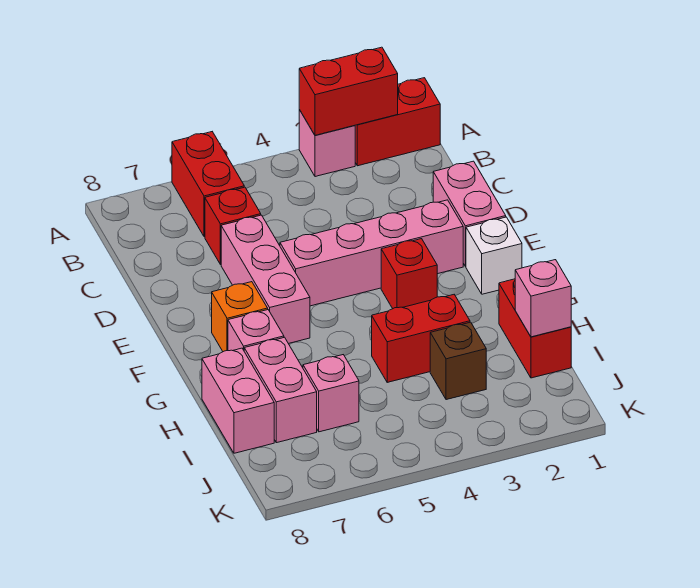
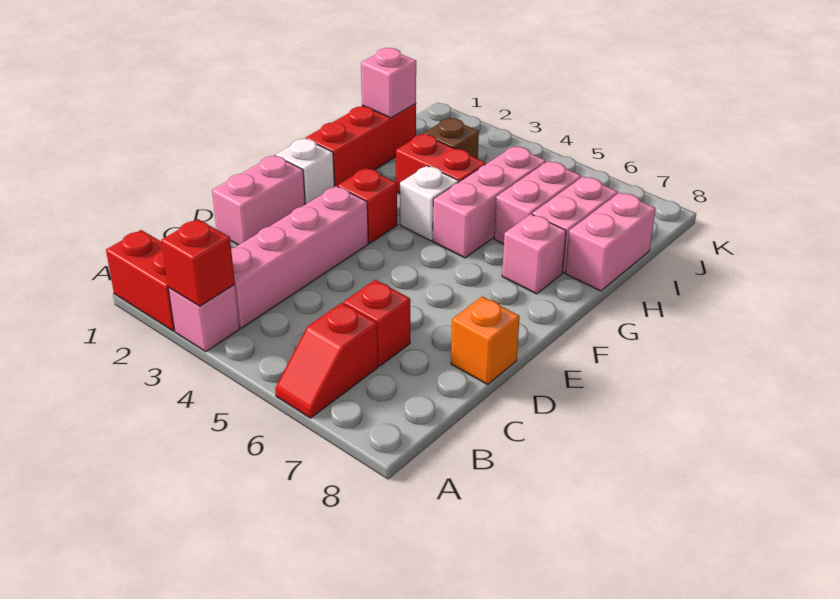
red brick A2:A3 level 2 -> red brick A3 level 2
red brick A6:B6 level 1 -> red slope A6:B6 level 1 top B
pink brick D6:F6 level 1 -> pink brick G5:I5 level 1
pink brick E2:E5 level 1 -> pink brick B3:E3 level 1
orange brick F7 level 1 -> orange brick D8 level 1
none -> white brick G4 level 1
red brick H1:I1 level 1 -> red brick G1:I1 level 1
pink brick I6 level 1 -> pink brick H6:I6 level 1

